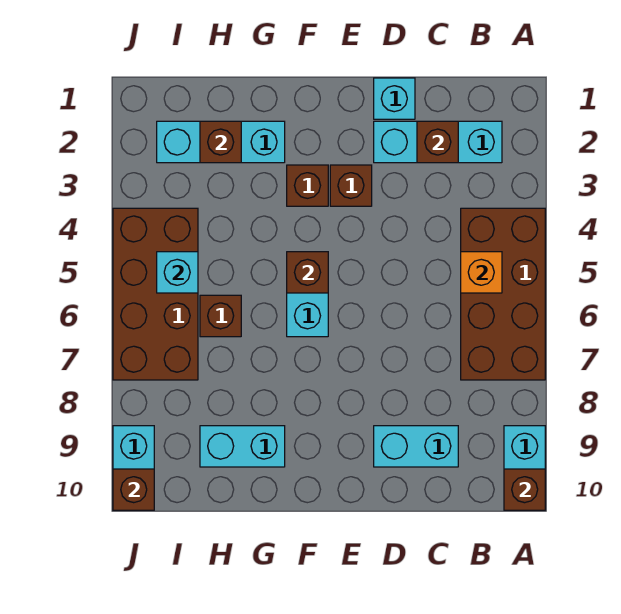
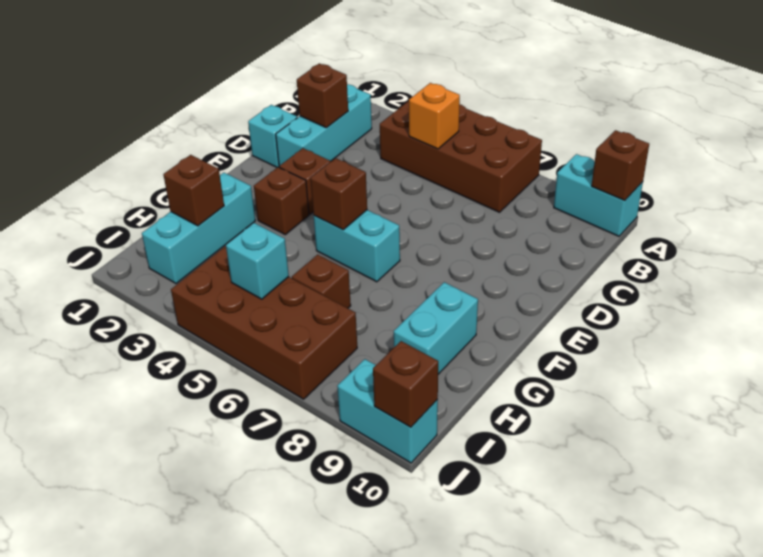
cyan brick C9:D9 level 1 -> none

